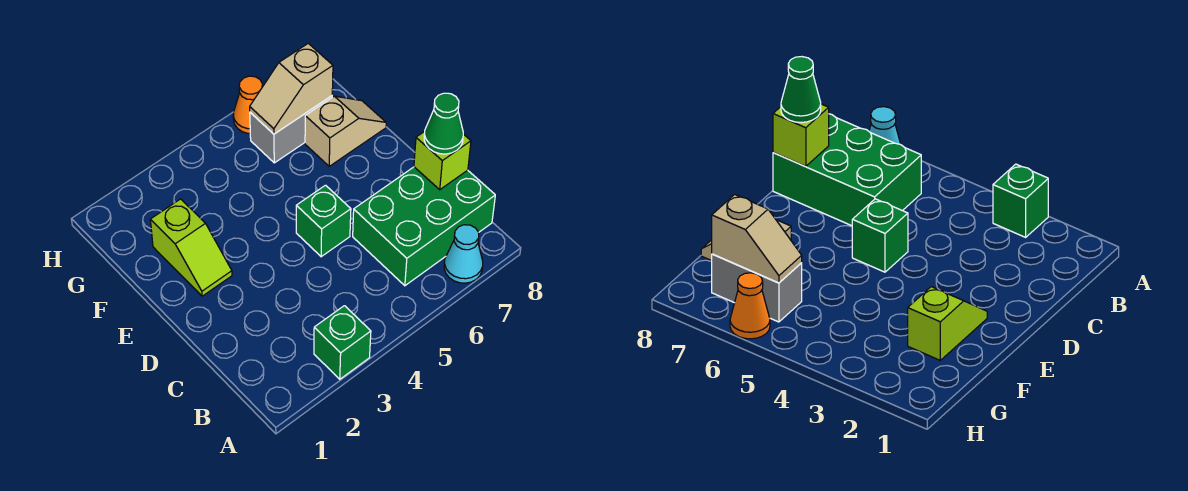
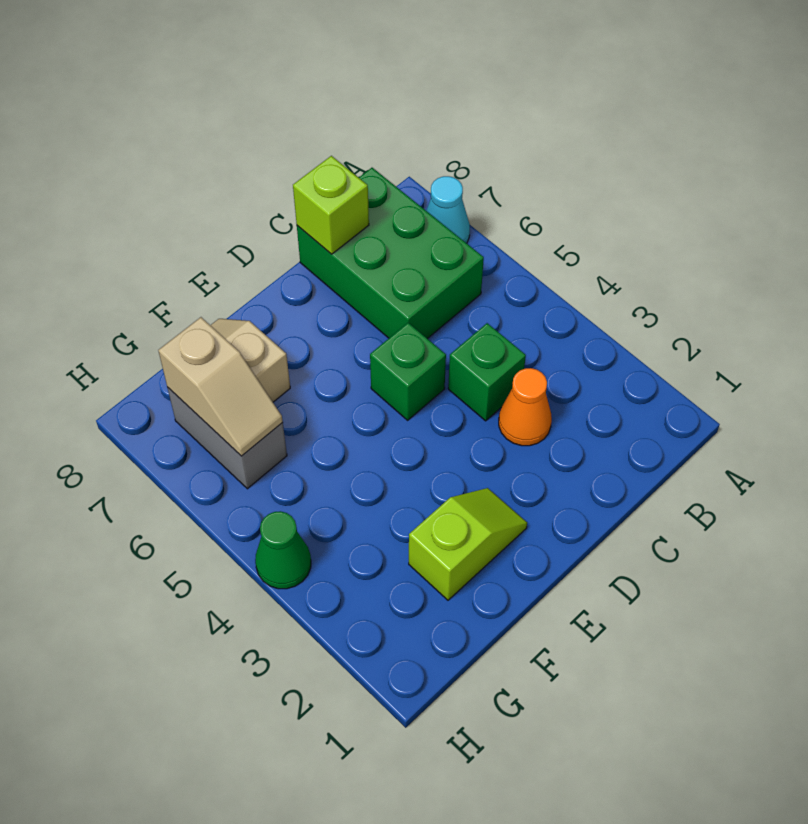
green brick A3 level 1 -> green brick C4 level 1
green cone C8 level 3 -> green cone H4 level 1
orange cone H6 level 1 -> orange cone C3 level 1

